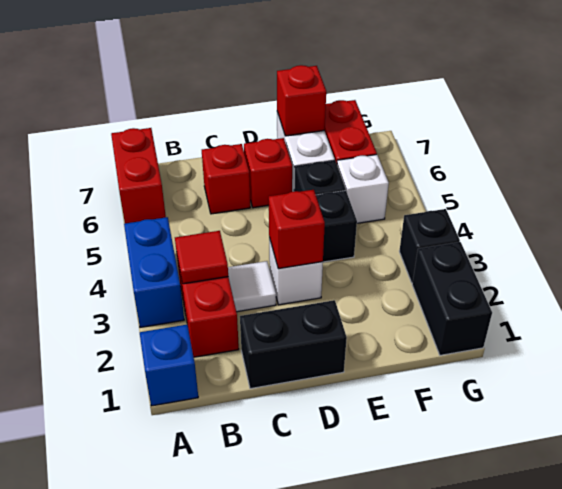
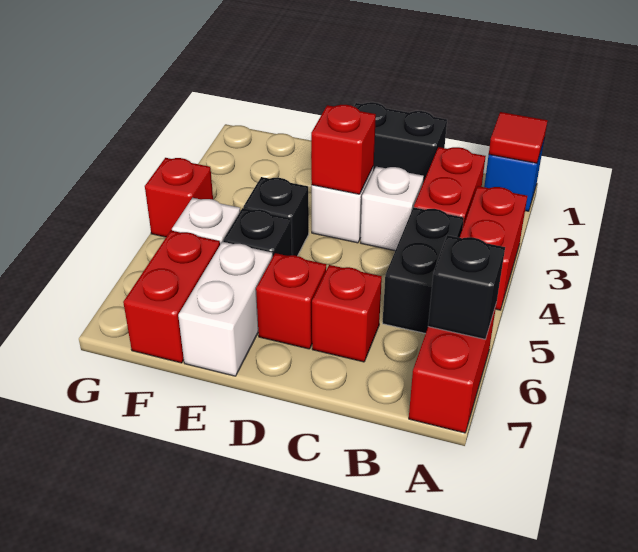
blue brick A3:A4 level 1 -> red brick A3:A4 level 1
red tile B3 level 2 -> red tile A1 level 2
white tile C3 level 1 -> white brick C3 level 1
red brick E7 level 2 -> red brick G4 level 1
black brick G1:G2 level 1 -> black brick B4:B5 level 1
black brick G3 level 1 -> black brick A6 level 2

